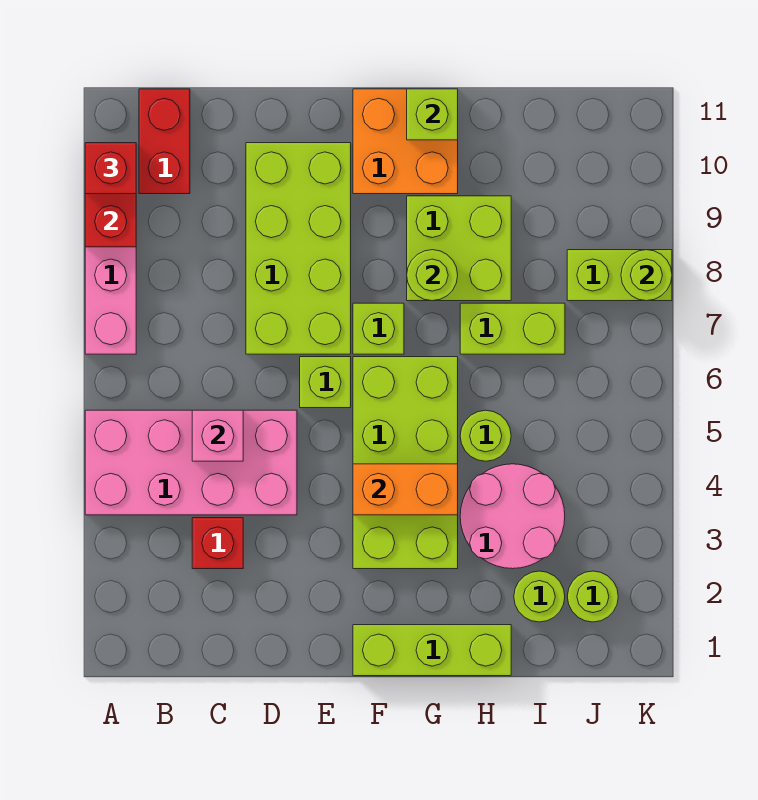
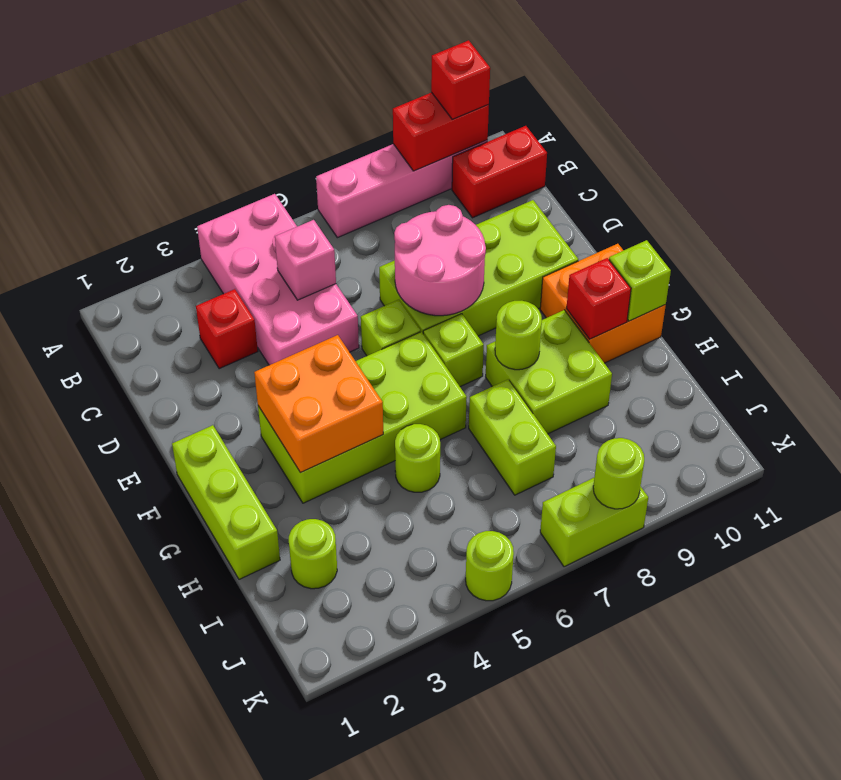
orange brick F4:G4 level 2 -> orange brick F3:G4 level 2
none -> red brick G10 level 2
pink round brick H3:I4 level 1 -> pink round brick D7:E8 level 2
lime round brick J2 level 1 -> lime round brick K5 level 1
lime brick J8:K8 level 1 -> lime brick K7:K8 level 1

